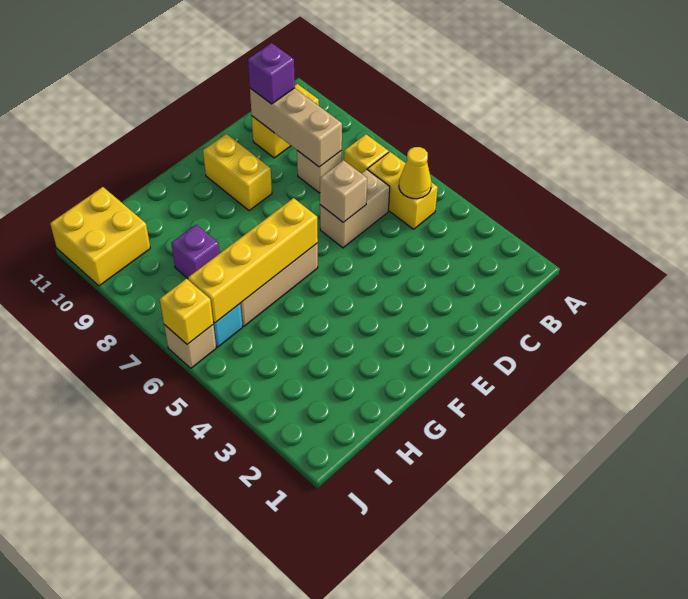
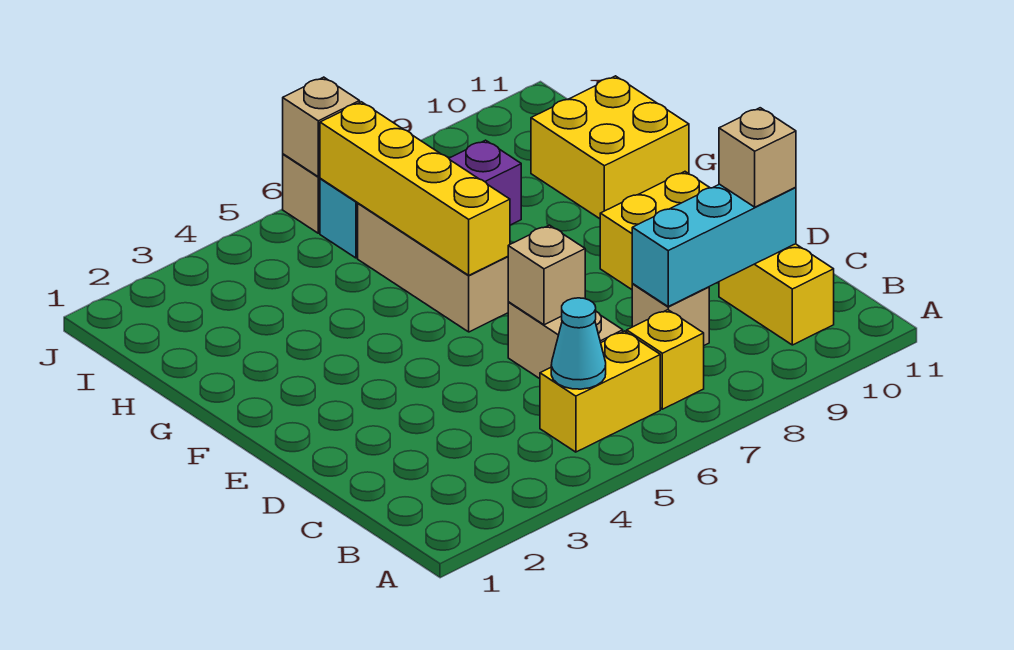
yellow cone B5 level 2 -> cyan cone B5 level 2
tan brick C8:C10 level 2 -> cyan brick C8:C10 level 2
purple brick C10 level 3 -> tan brick C10 level 3
yellow brick I10:J11 level 1 -> yellow brick G10:H11 level 1
yellow brick J6 level 2 -> tan brick J6 level 2

